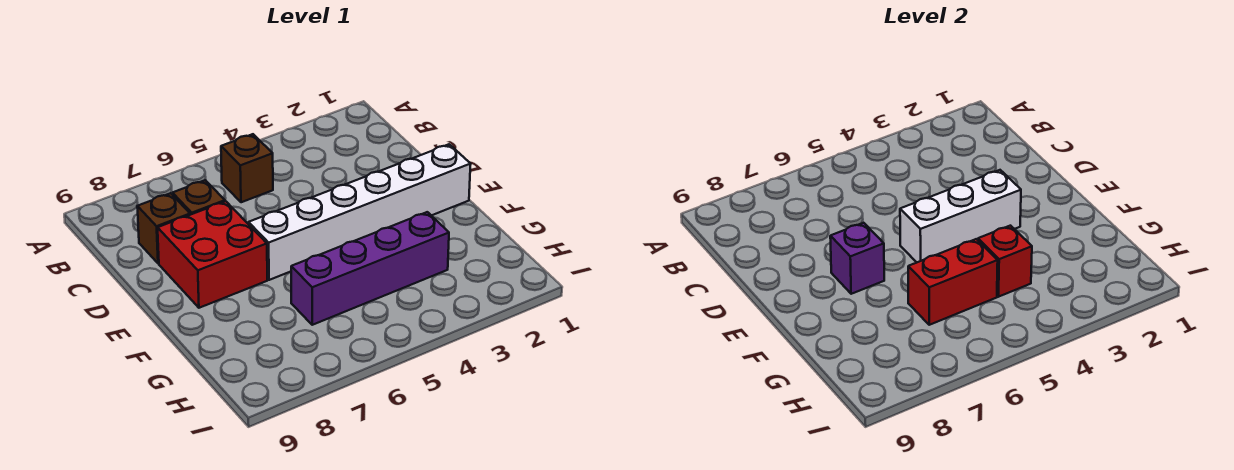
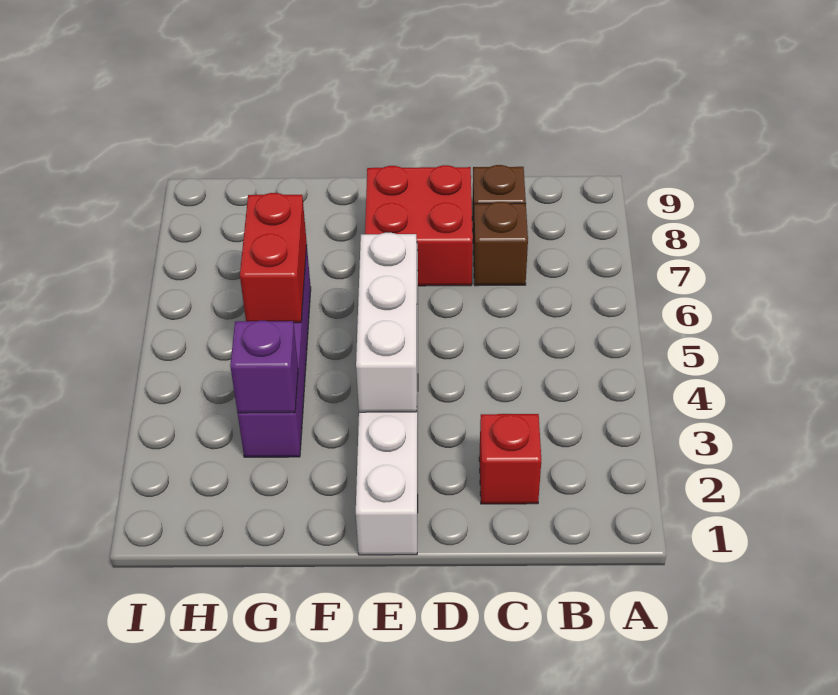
brown brick B5 level 1 -> none
purple brick E7 level 2 -> purple brick G3 level 2
red brick G4 level 2 -> red brick C2 level 1

